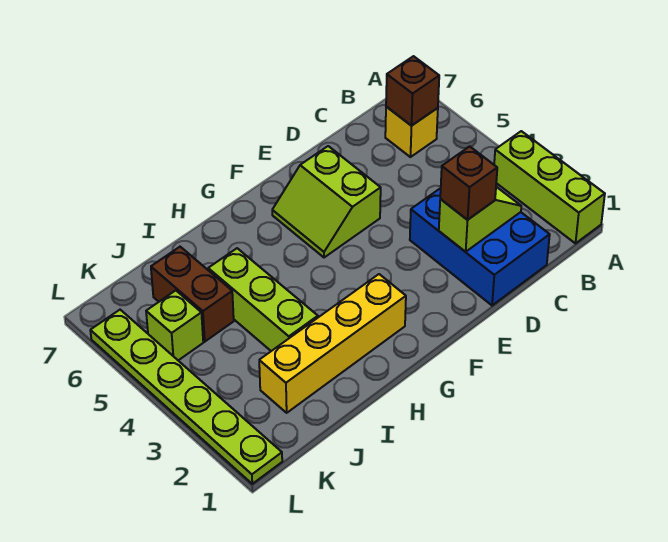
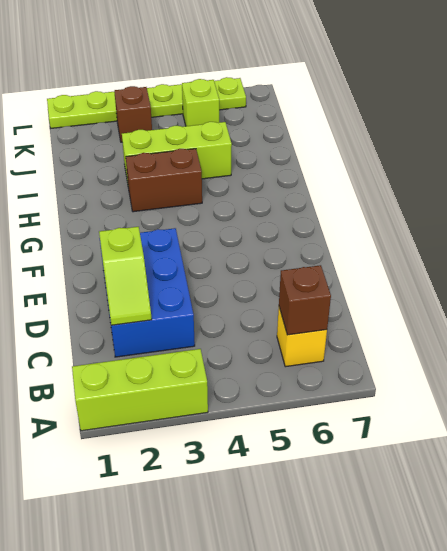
blue brick C1:D3 level 1 -> blue brick C2:E3 level 1
brown brick D2 level 3 -> brown brick K3 level 1
lime slope E5:F6 level 1 top E -> none
yellow brick G2:J2 level 1 -> none
brown brick J5:J6 level 1 -> brown brick H3:H4 level 1

